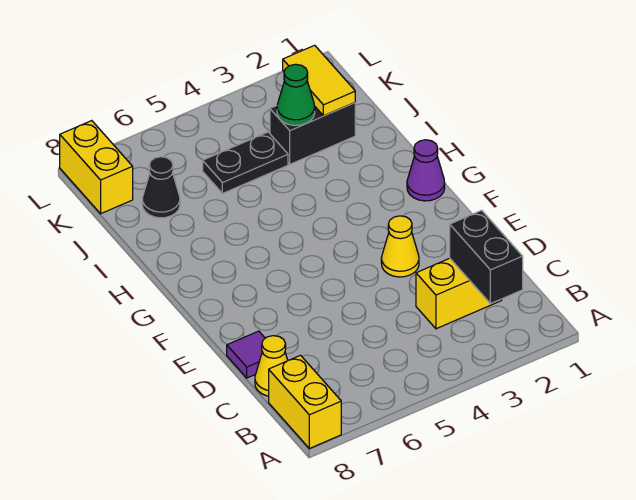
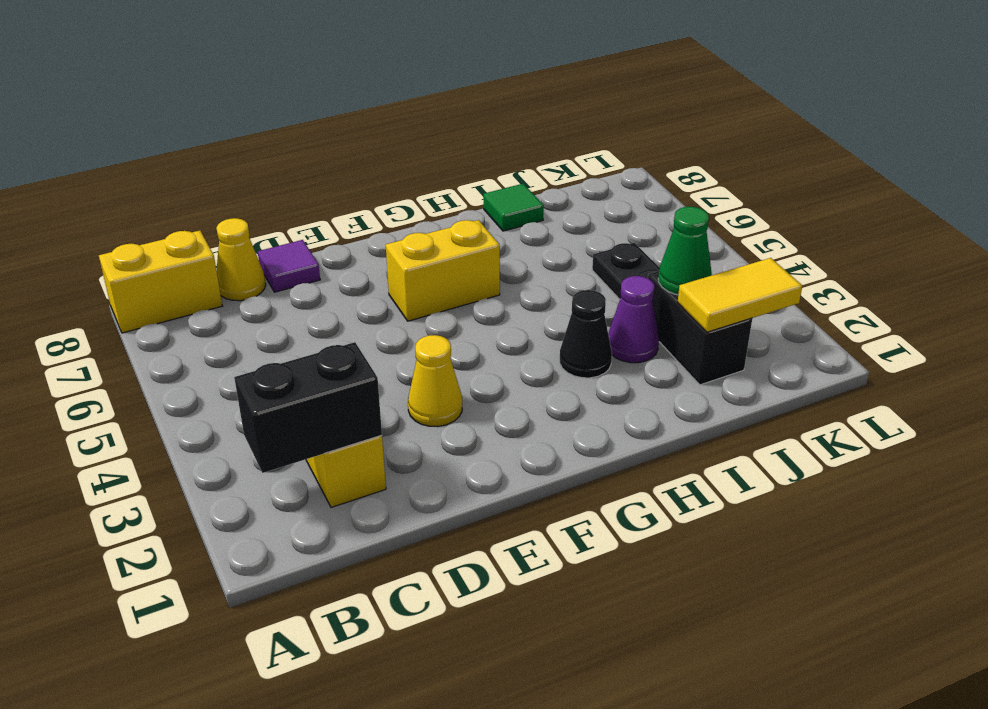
purple cone G1 level 1 -> purple cone I3 level 1
none -> green tile I8 level 1
black cone J7 level 1 -> black cone H3 level 1
yellow brick K8:L8 level 1 -> yellow brick F6:G6 level 1

